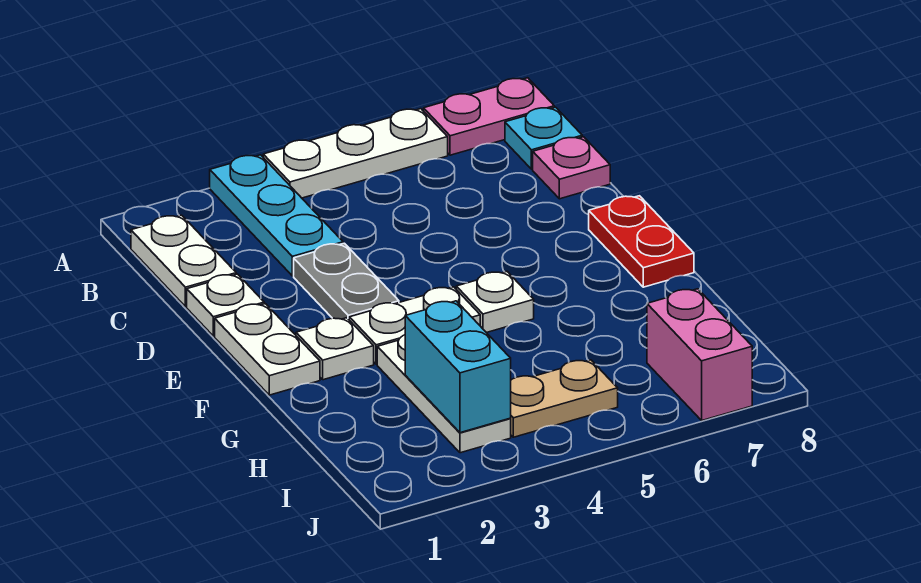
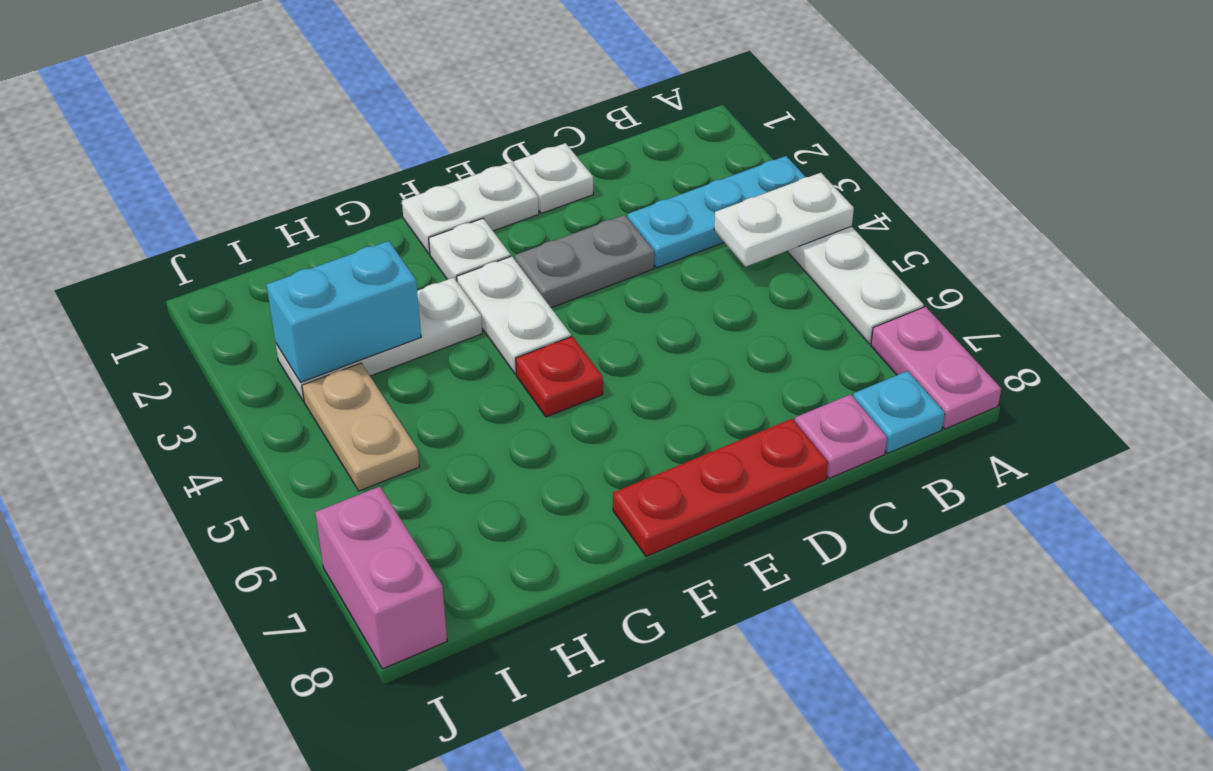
white plate B1:C1 level 1 -> white plate A4:B4 level 2
red plate E8:F8 level 1 -> red plate D8:F8 level 1
white plate F5 level 1 -> red plate F5 level 1
pink brick I7:J7 level 1 -> pink brick J7:J8 level 1

